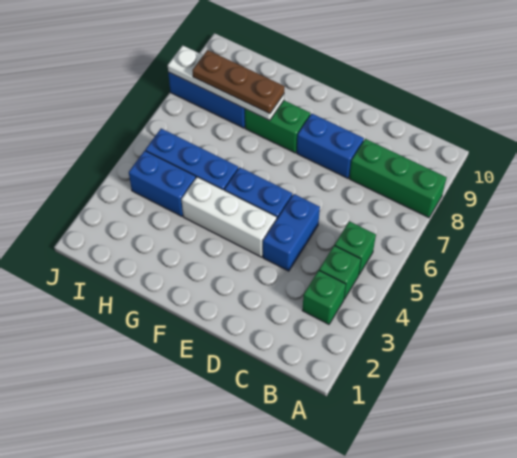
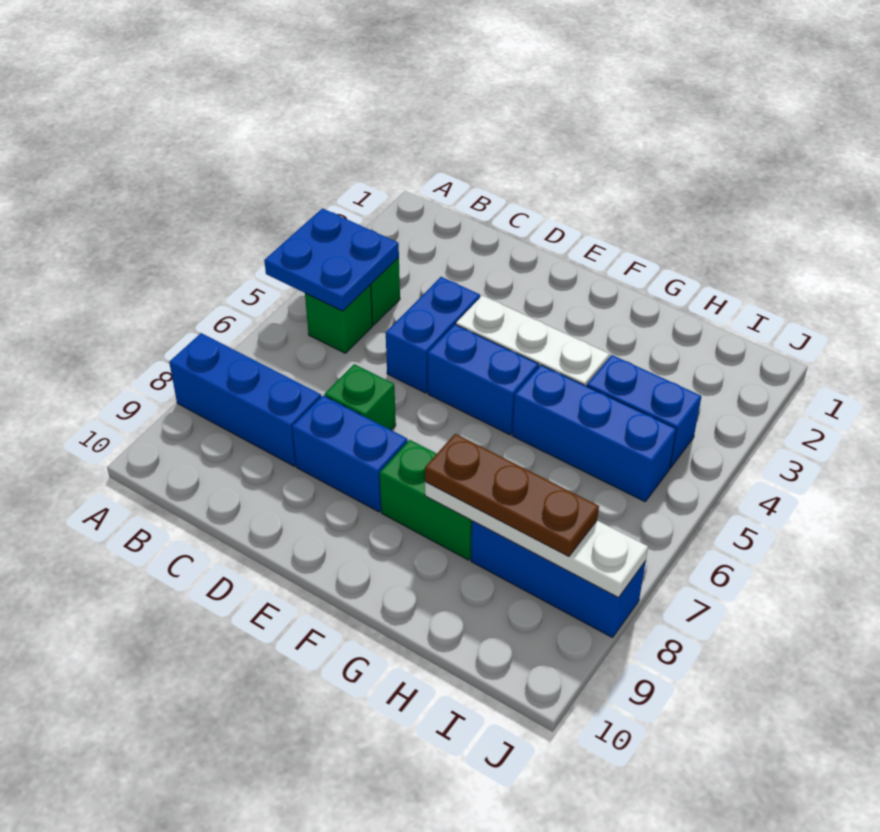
none -> blue plate A4:B5 level 2
green brick A8:C8 level 1 -> blue brick A8:C8 level 1
green brick B3 level 1 -> green brick D7 level 1

